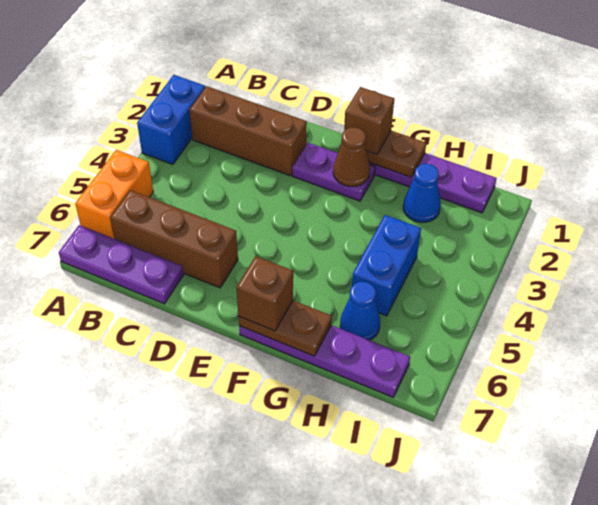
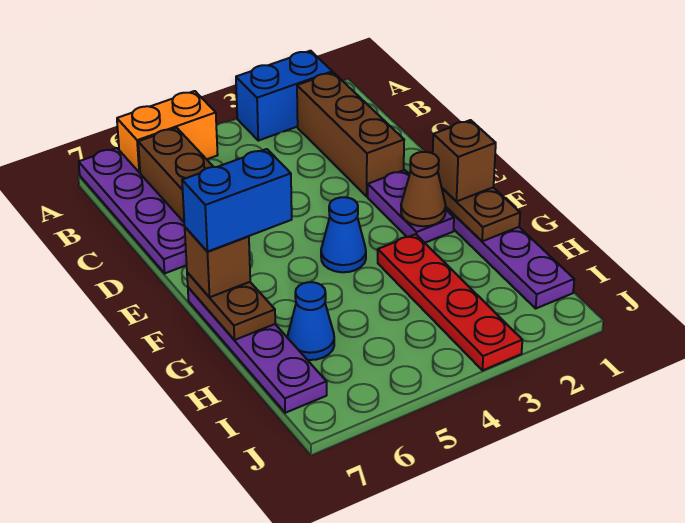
purple plate A7:C7 level 1 -> purple plate A7:D7 level 1
none -> red plate G3:J3 level 1
blue cone H2 level 1 -> blue cone F4 level 1
blue brick H4:H5 level 1 -> blue brick F6:F7 level 4

